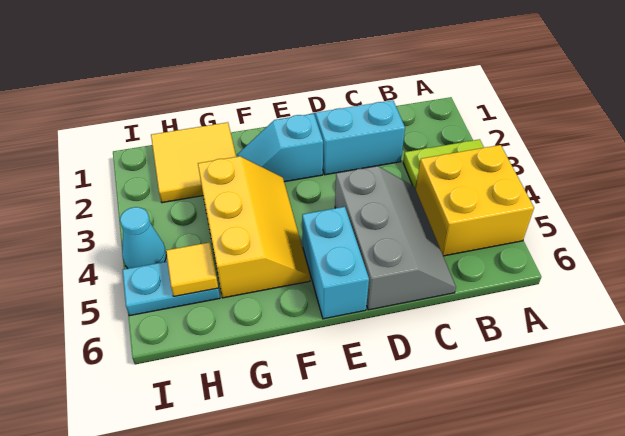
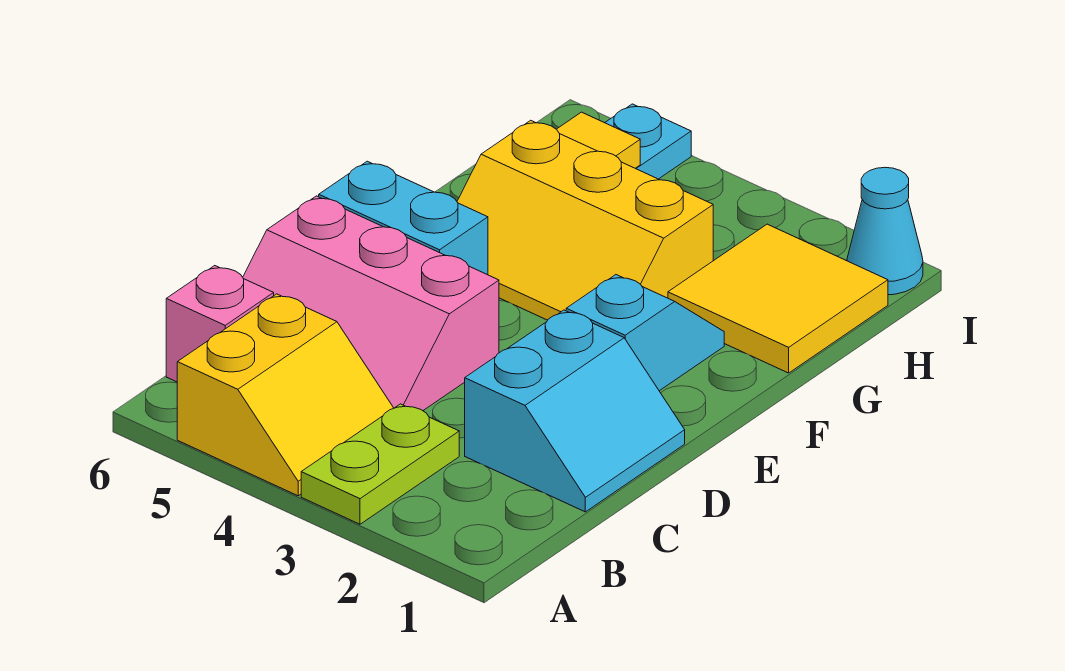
yellow brick A4:B5 level 1 -> yellow slope A4:B5 level 1 top 5
none -> pink brick B6 level 1
grey slope C4:D6 level 1 top D -> pink slope C4:D6 level 1 top D
cyan cone I4 level 1 -> cyan cone I1 level 1

